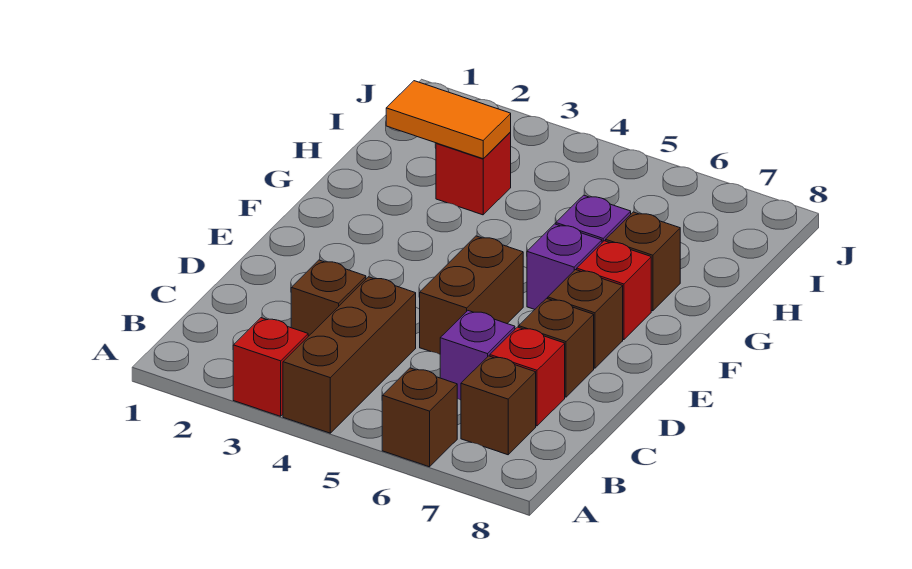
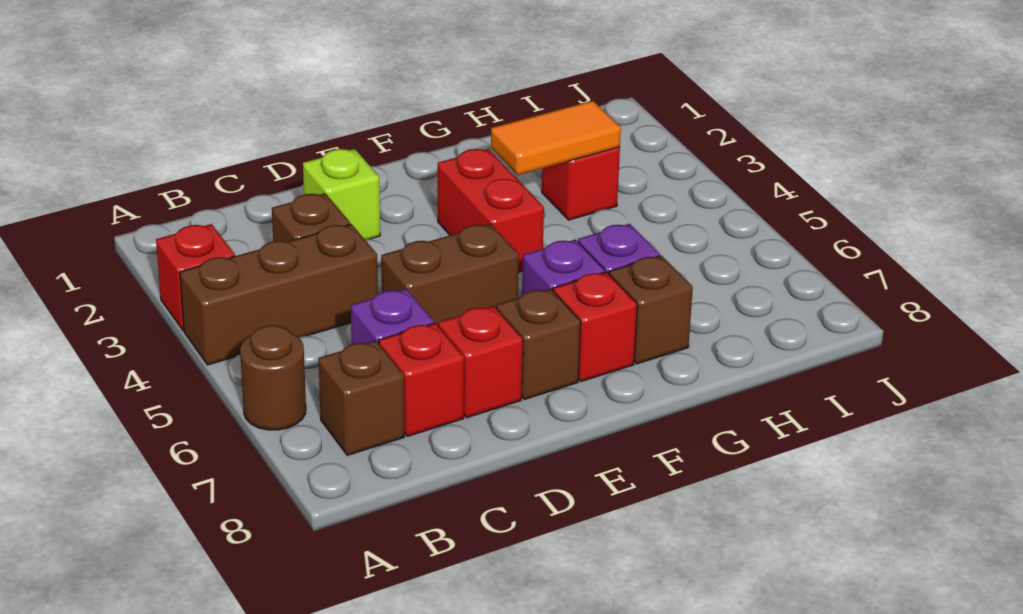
brown brick A6 level 1 -> brown round brick A6 level 1
none -> lime brick D2 level 1
brown brick D7 level 1 -> red brick D7 level 1
none -> red brick F3:F4 level 1
orange tile H2:H3 level 2 -> orange tile G3:H3 level 2

